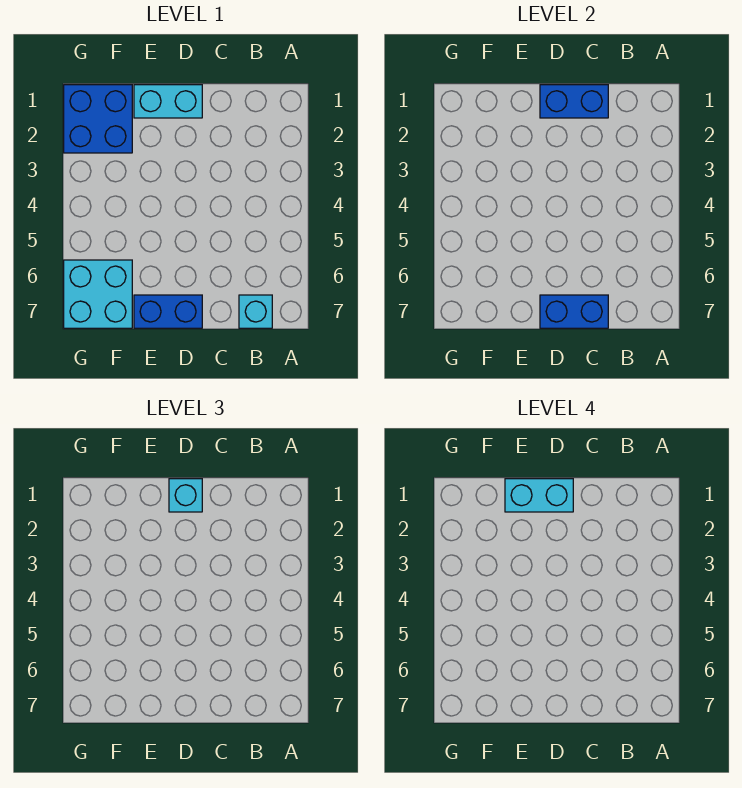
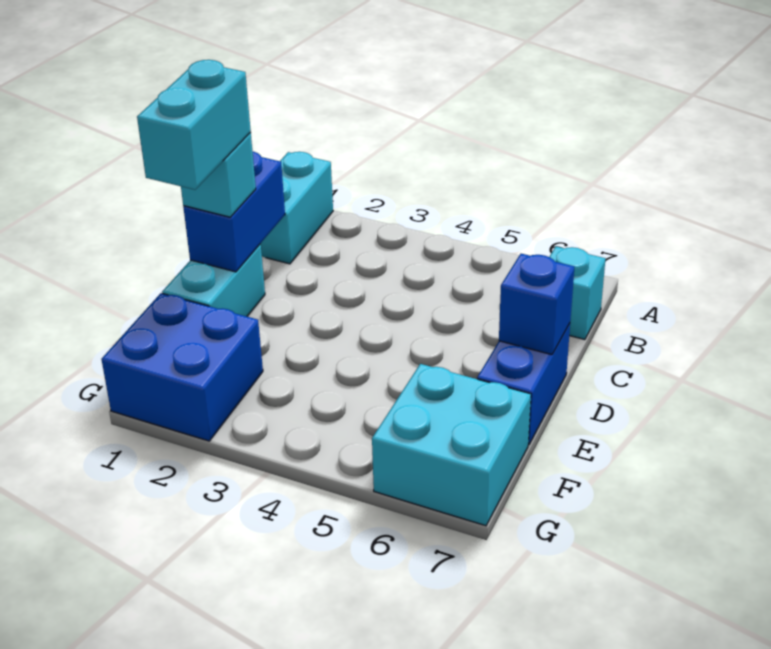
none -> cyan brick A1:B1 level 1
blue brick C7:D7 level 2 -> blue brick D7 level 2

